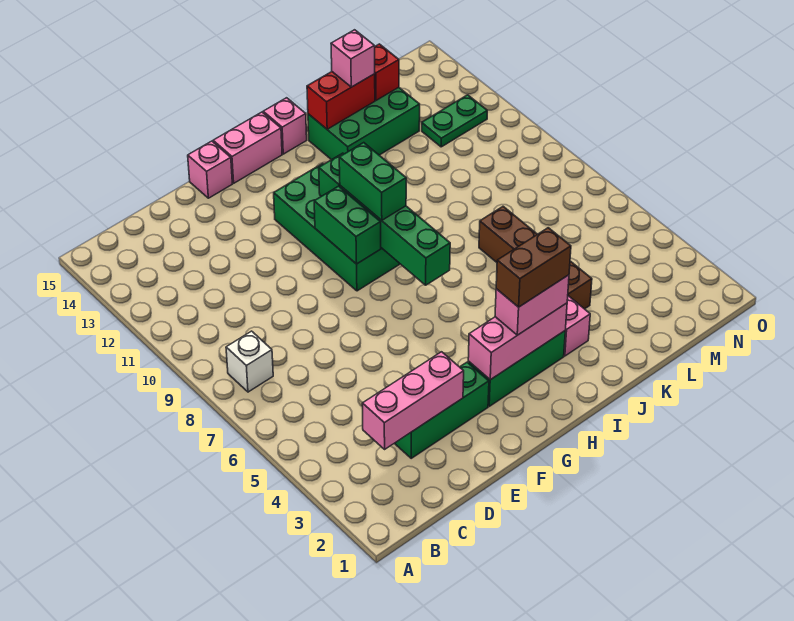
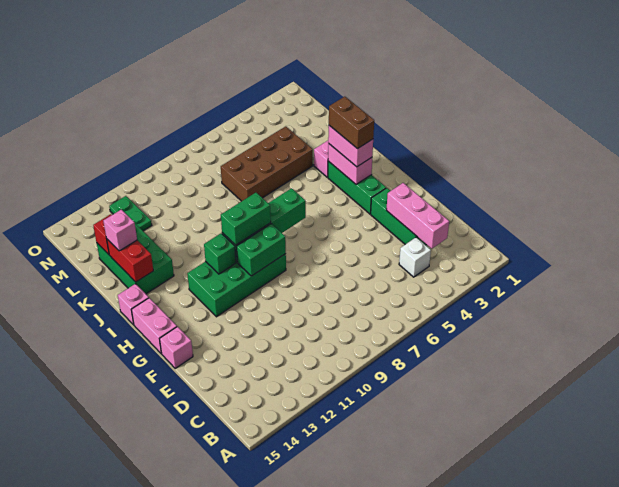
white brick B8 level 1 -> white brick C4 level 1
pink brick G3:I3 level 2 -> pink brick H3:I3 level 2
brown brick K4:K7 level 1 -> brown brick K4:L7 level 1

